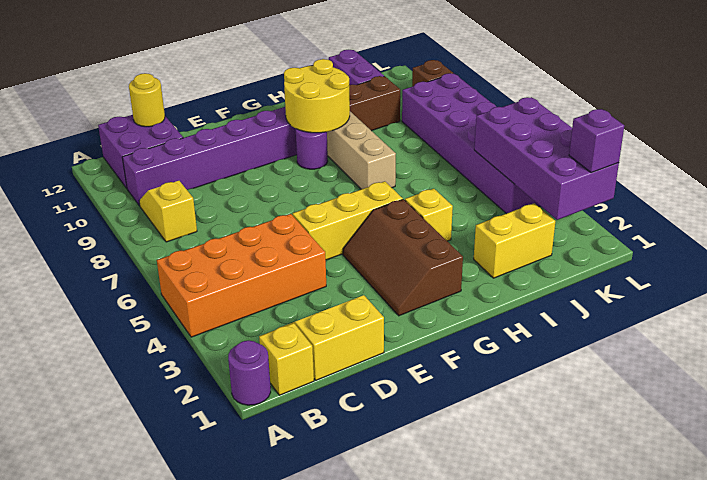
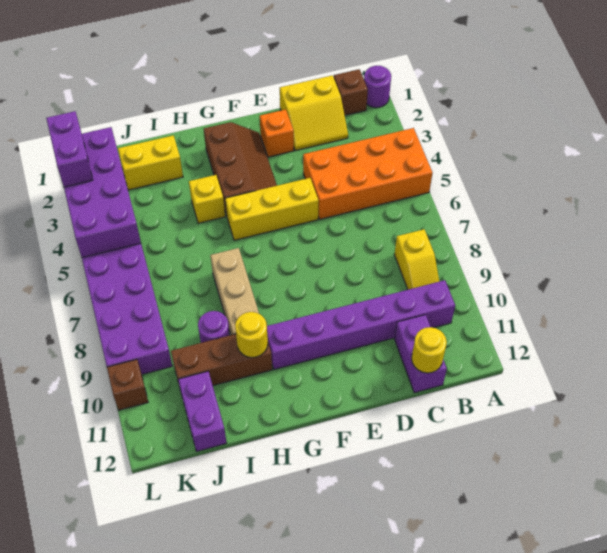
yellow brick B1 level 1 -> brown brick B1 level 1
purple brick B11:C12 level 1 -> purple brick C11:C12 level 1
none -> orange brick E2 level 1
purple round brick G9 level 1 -> purple round brick I9 level 1
yellow round brick G9:H10 level 2 -> yellow round brick H10 level 2
purple brick L2 level 3 -> purple brick L2:L3 level 3

